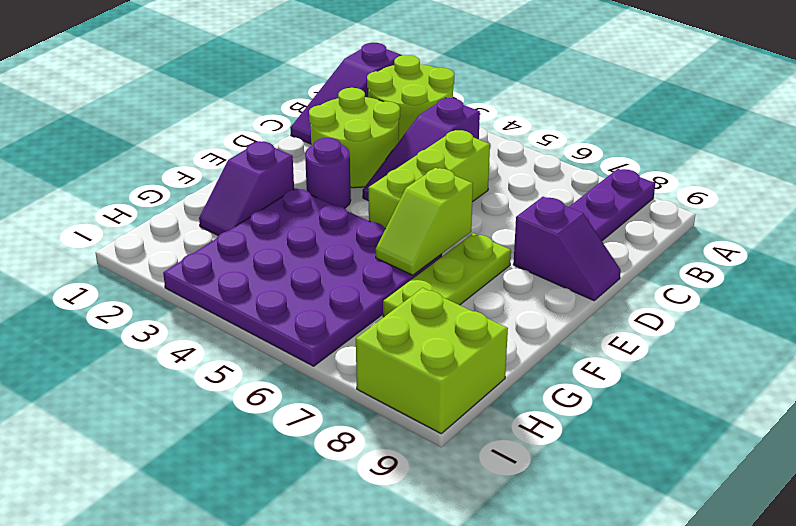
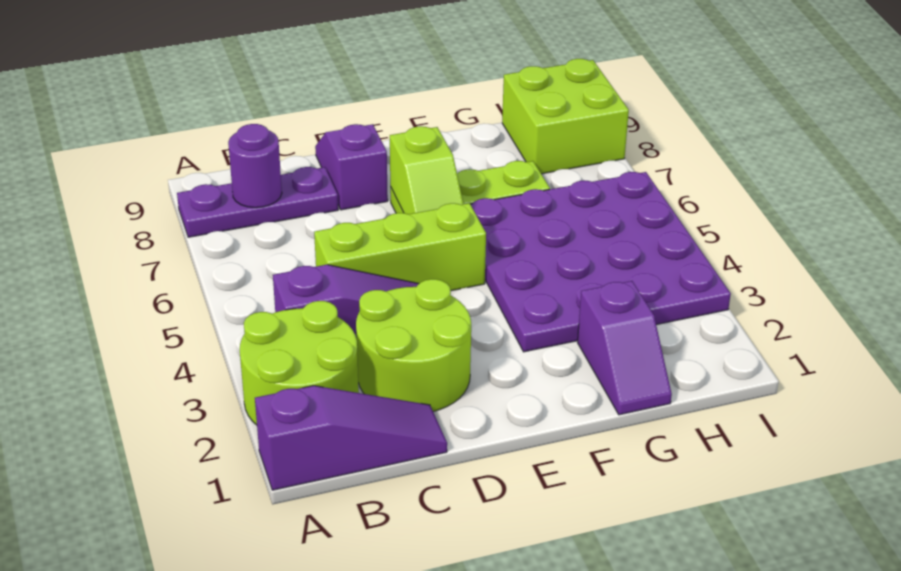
purple round brick E3 level 1 -> purple round brick B8 level 2
lime slope E6:F6 level 2 top E -> lime slope E6:E7 level 2 top 7
purple slope F2:G2 level 1 top F -> purple slope G1:G2 level 1 top 2

